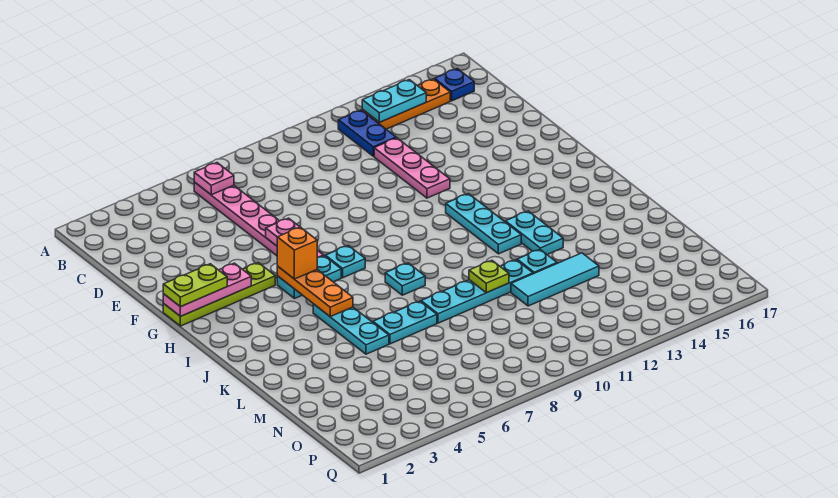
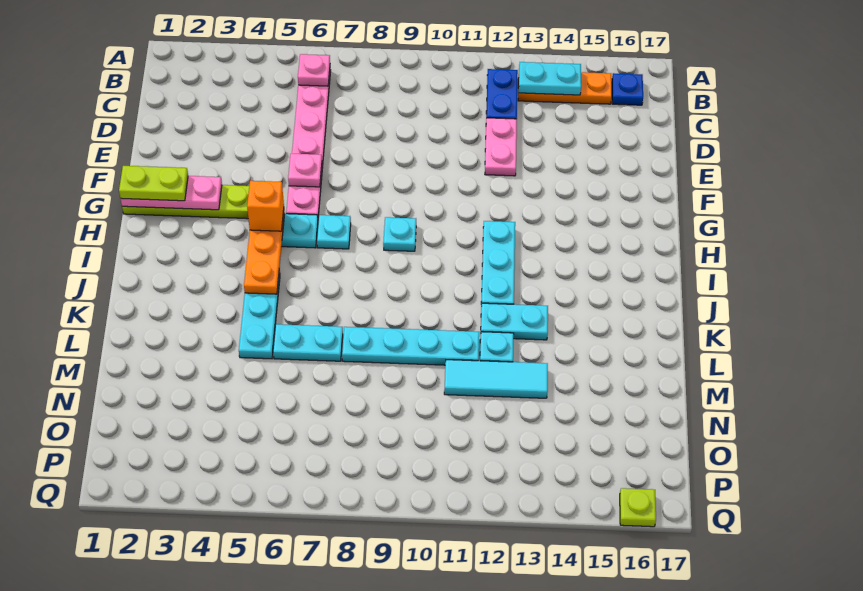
pink plate D12:F12 level 1 -> pink plate D12:E12 level 1
cyan plate J8 level 1 -> cyan plate H9 level 1
cyan plate J13:K13 level 1 -> cyan plate K12:K13 level 1
lime plate L10 level 2 -> lime plate Q16 level 1

